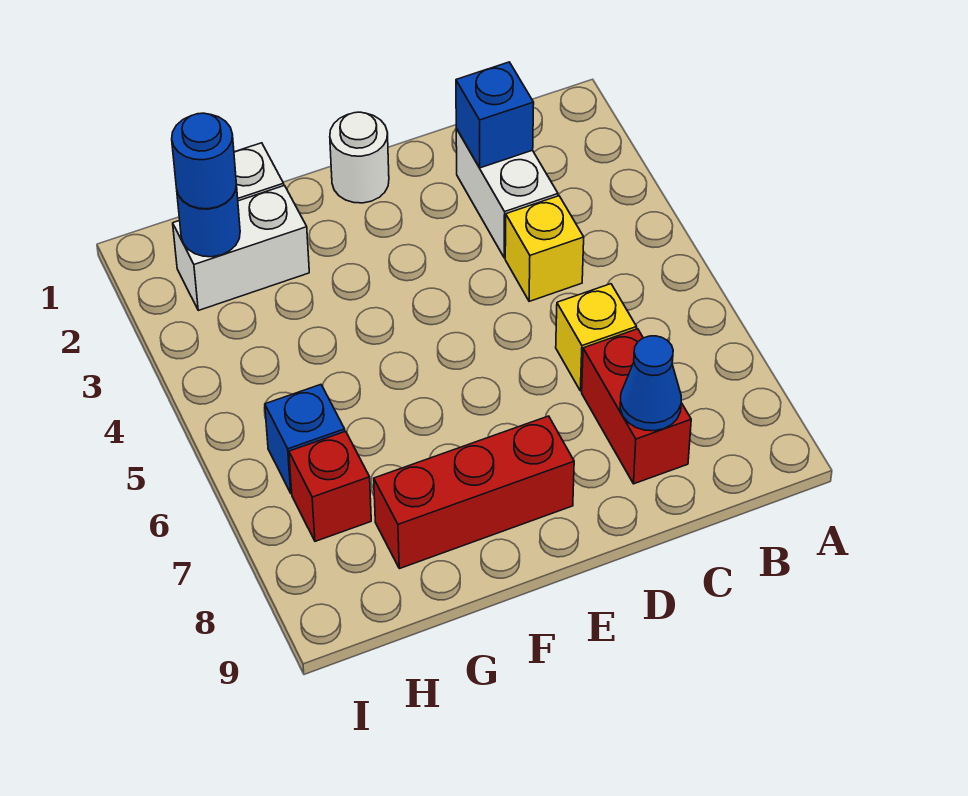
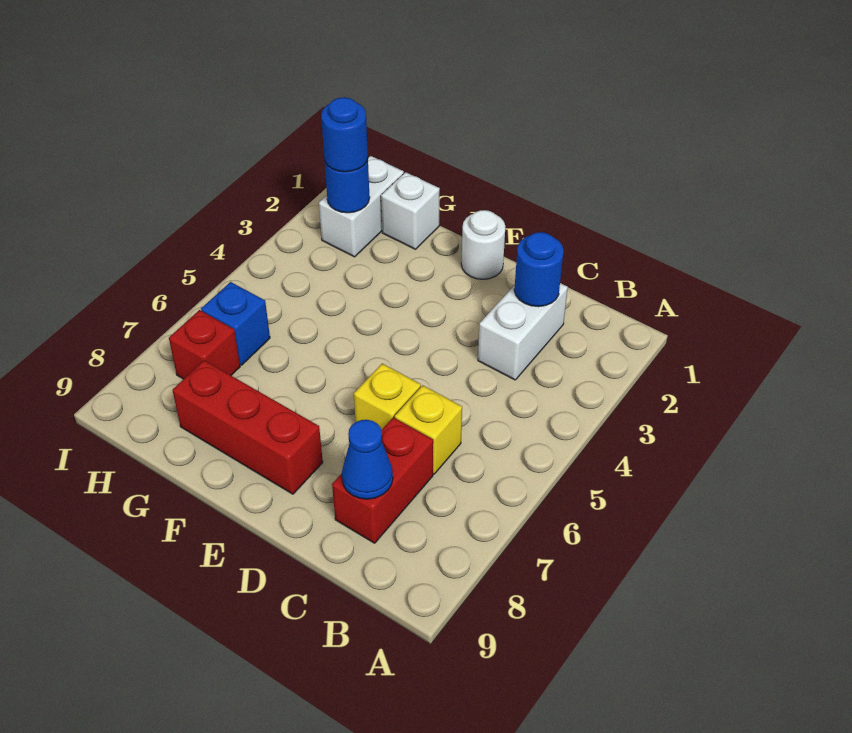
blue brick C2 level 2 -> blue round brick C2 level 2
yellow brick C4 level 1 -> yellow brick D6 level 1
white brick G2:H2 level 1 -> white brick H1:H2 level 1

